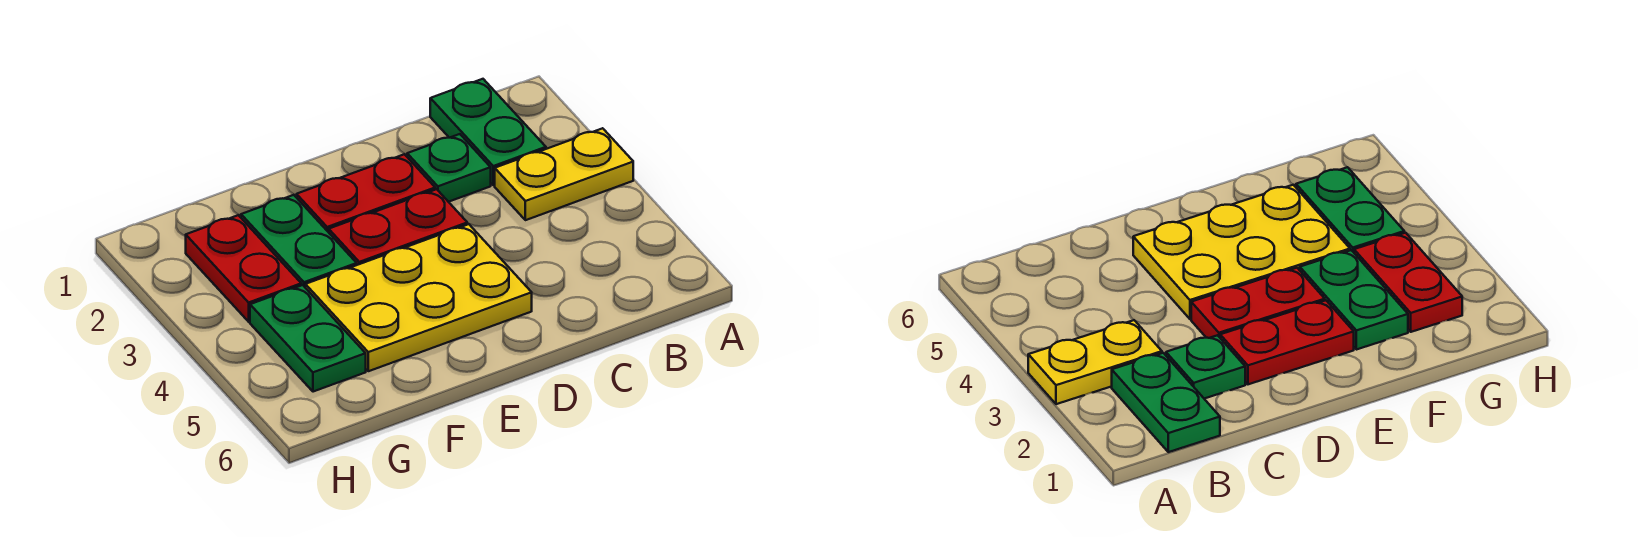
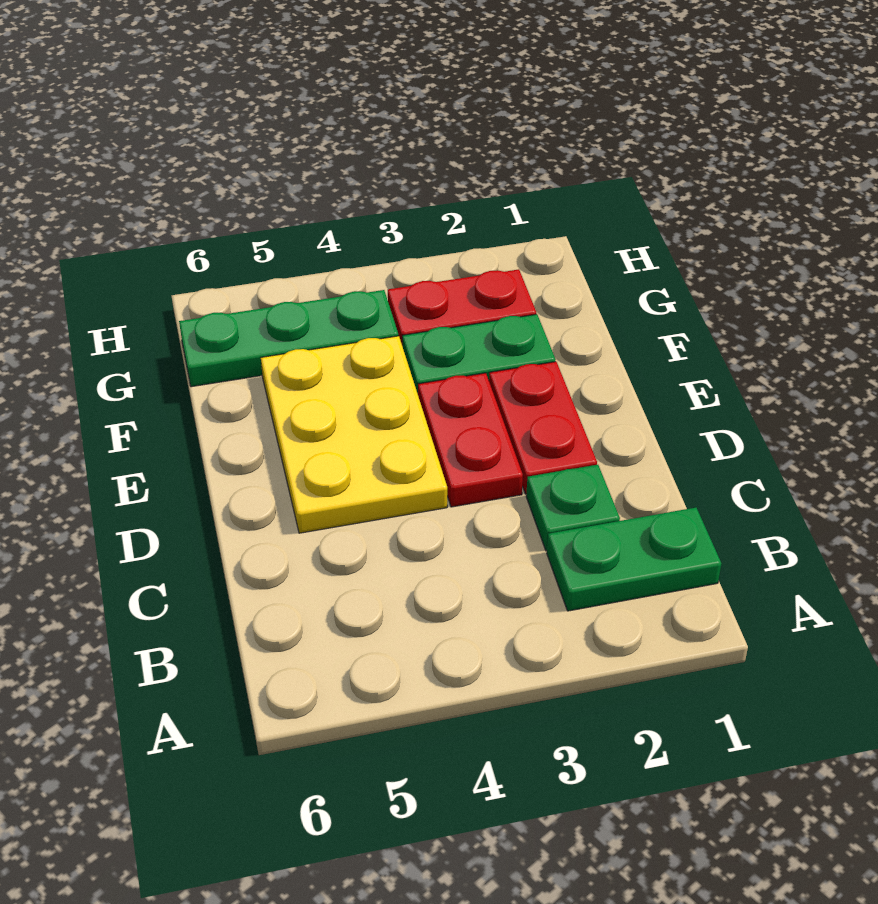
yellow plate A3:B3 level 1 -> none
green plate G4:G5 level 1 -> green plate G4:G6 level 1

